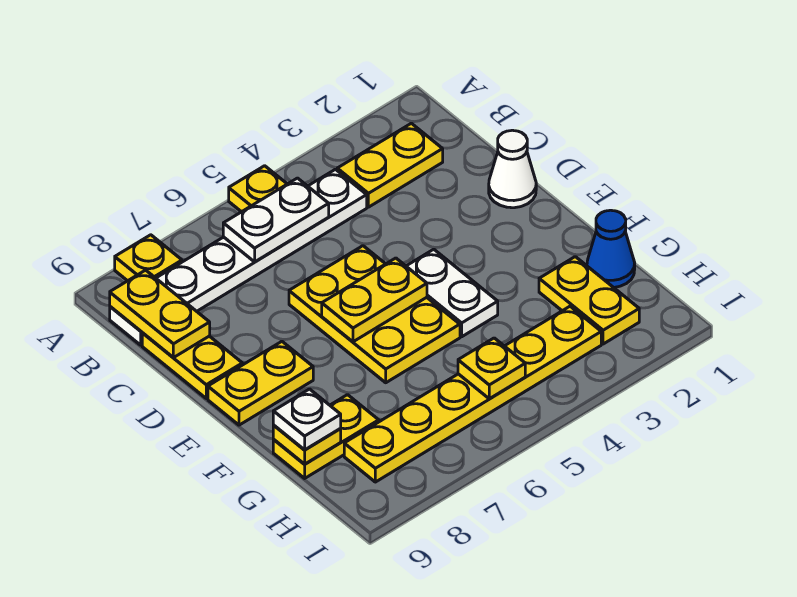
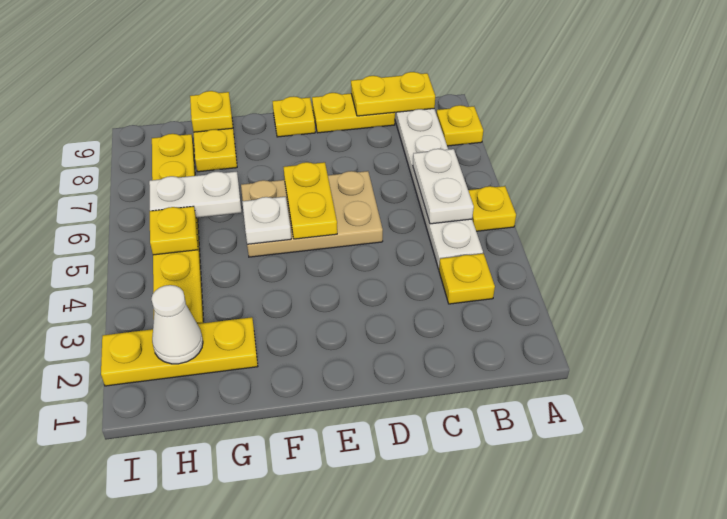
yellow plate B2:B3 level 1 -> yellow plate B3 level 1
white cone D1 level 1 -> white cone H2 level 2
yellow plate D5:F6 level 1 -> tan plate D5:F6 level 1
white plate E4:F4 level 1 -> white plate G6:H6 level 2
yellow plate E8:E9 level 1 -> yellow plate E9 level 1
blue cone G1 level 1 -> none
yellow plate G2:H2 level 1 -> yellow plate G2:I2 level 1
white plate G9 level 3 -> white plate F5 level 2

